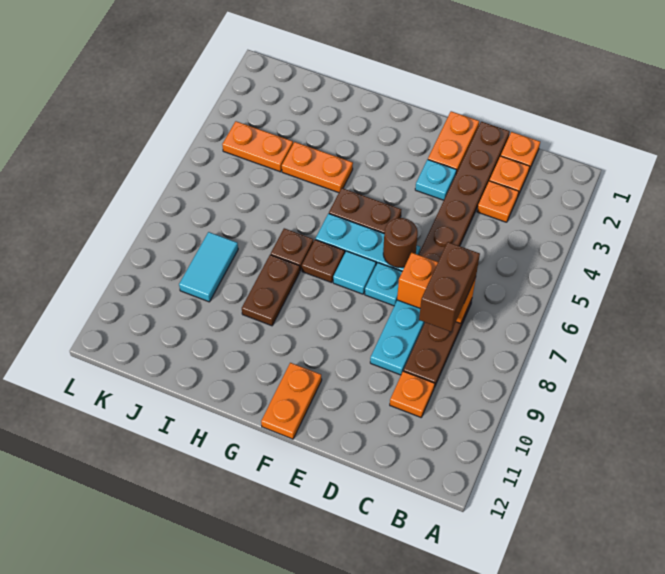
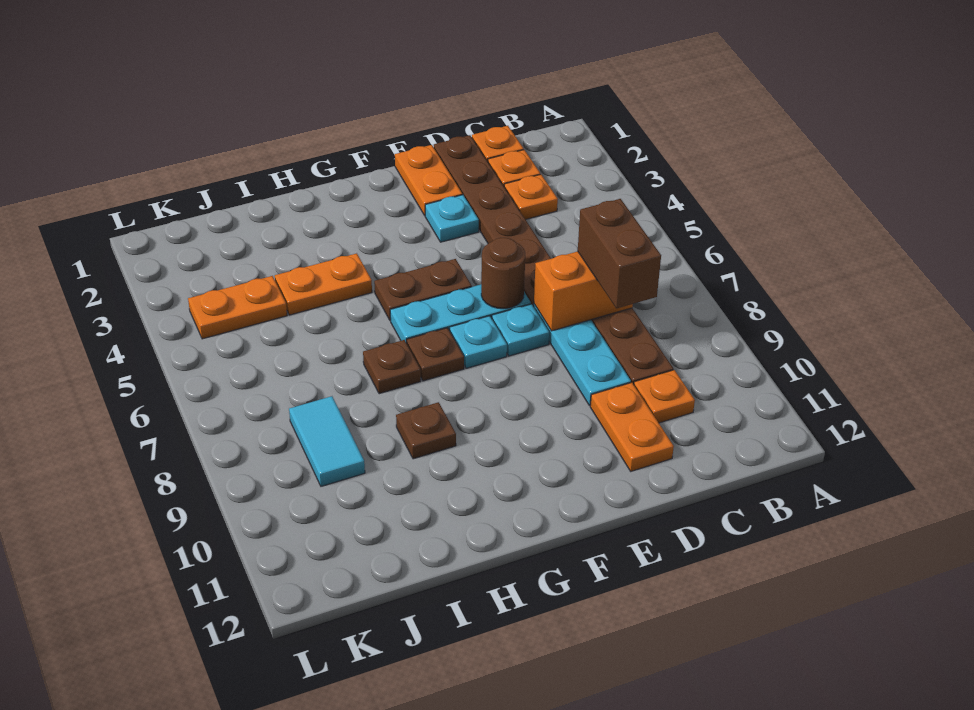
cyan tile F7 level 1 -> cyan plate F7 level 1
orange plate F11:F12 level 1 -> orange plate D10:D11 level 1
brown plate H8:H9 level 1 -> brown plate H9 level 1

